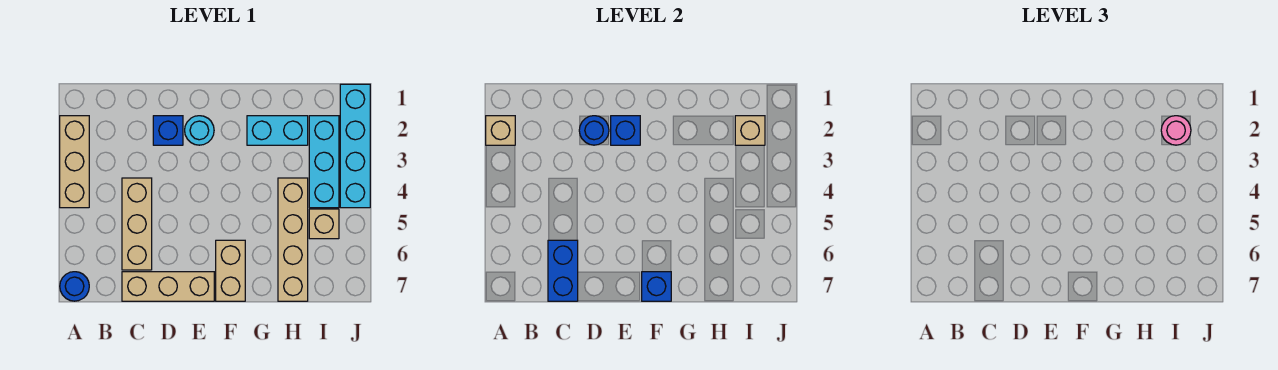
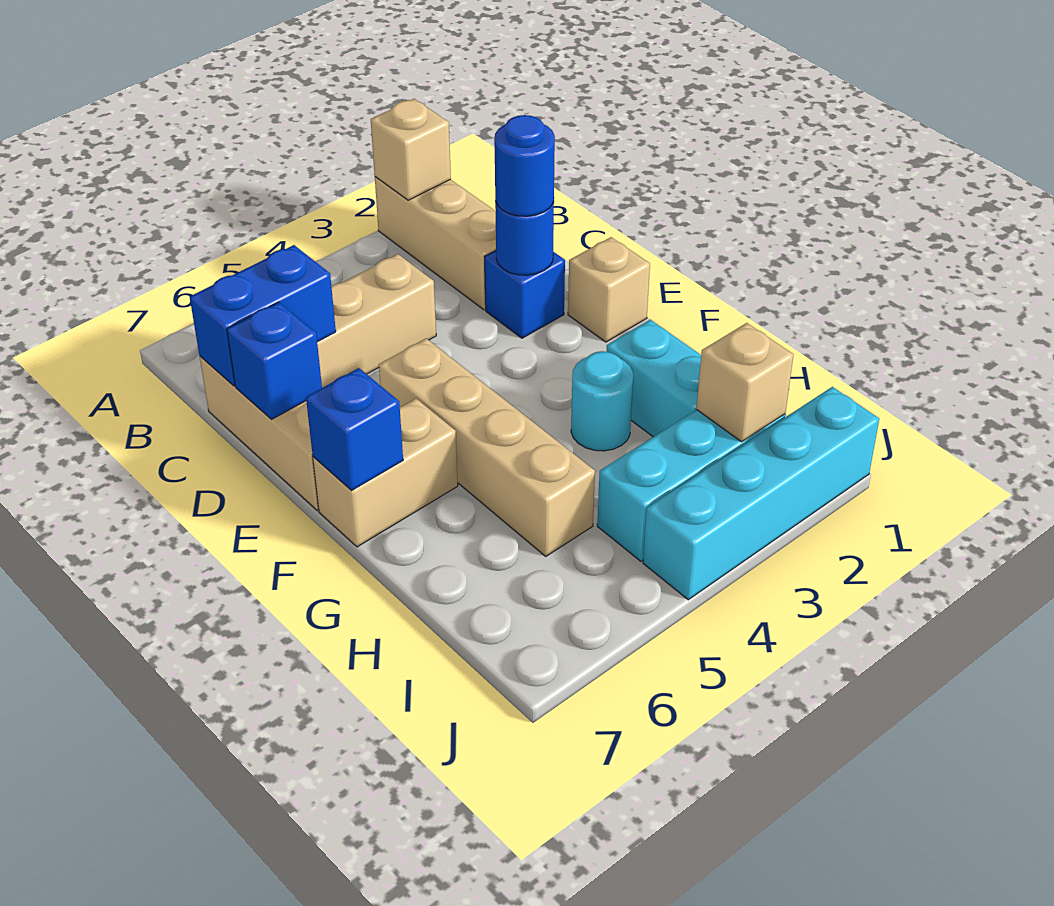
tan brick A2:A4 level 1 -> tan brick A2:C2 level 1
blue round brick A7 level 1 -> blue round brick D2 level 3
cyan round brick E2 level 1 -> cyan round brick G3 level 1
blue brick E2 level 2 -> blue brick D7 level 2
tan brick H4:H7 level 1 -> tan brick E5:H5 level 1
pink round brick I2 level 3 -> none
tan brick I5 level 1 -> tan brick E1 level 1

